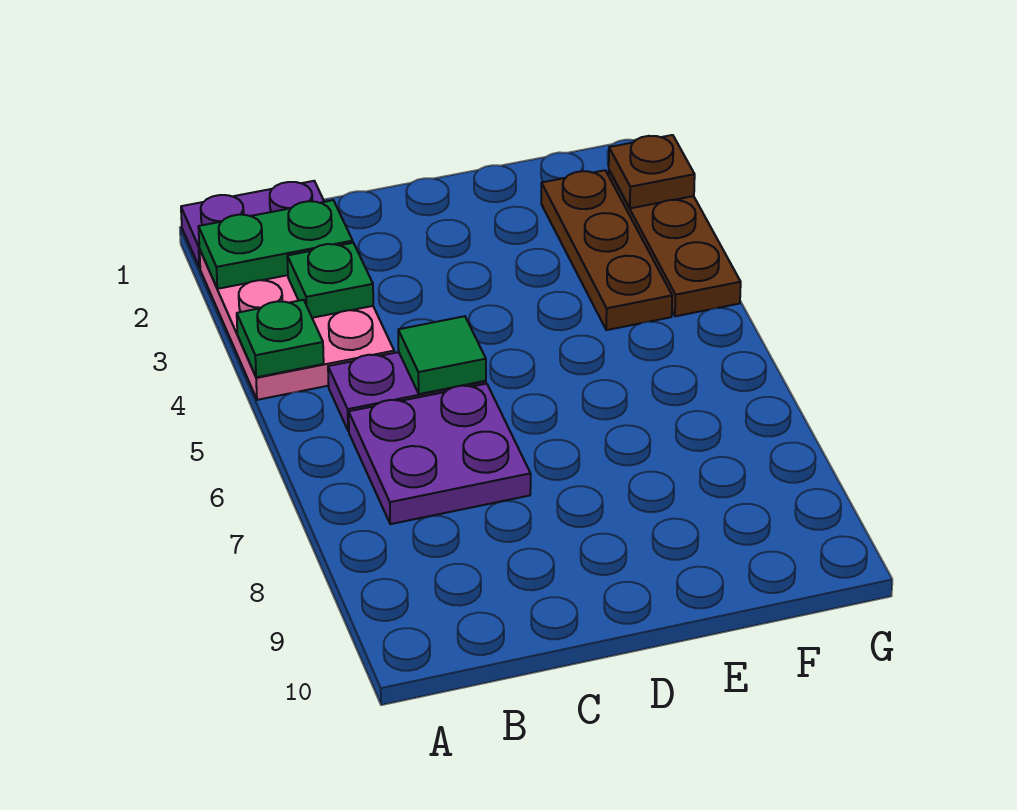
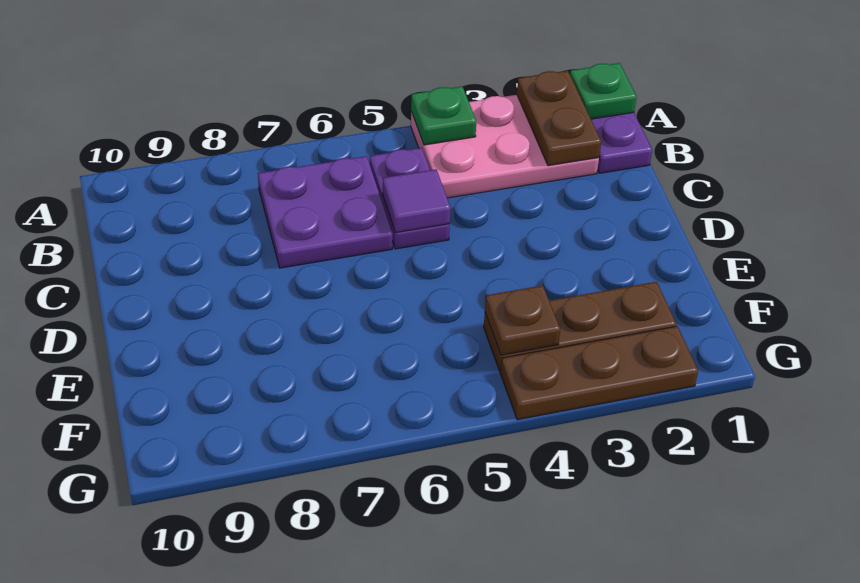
green plate A2:B2 level 2 -> brown plate A2:B2 level 2
green plate B3 level 2 -> green plate A1 level 2
green tile C5 level 2 -> purple tile C5 level 2
brown plate G2 level 2 -> brown plate F4 level 2

